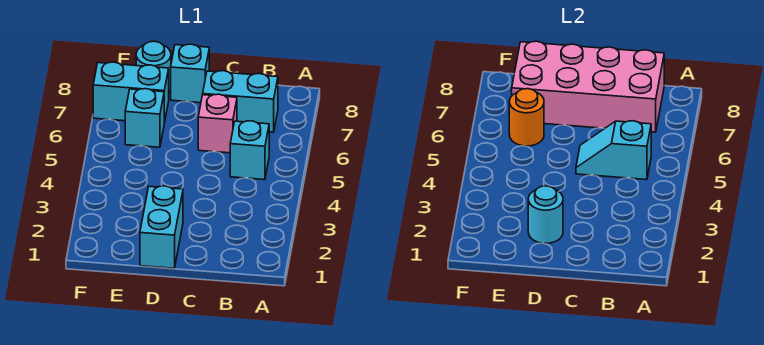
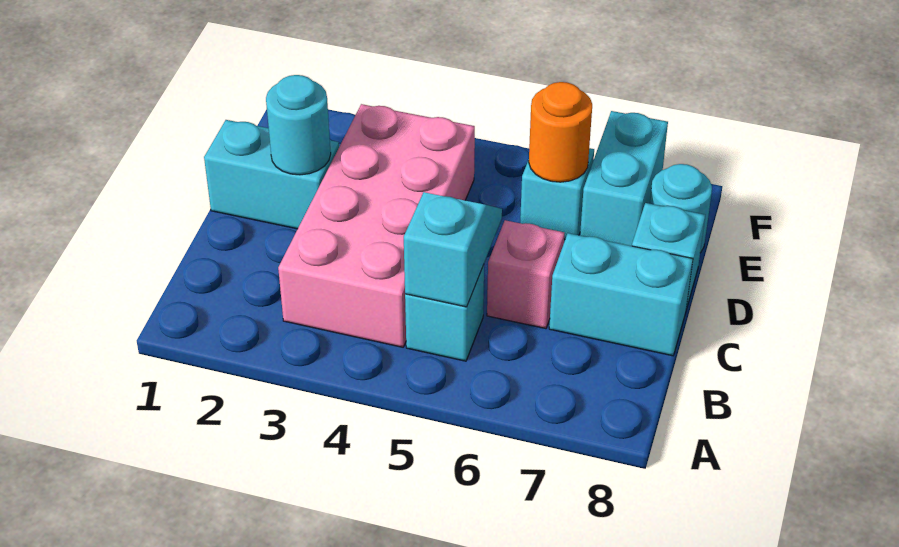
cyan brick B7:C7 level 1 -> cyan brick C7:C8 level 1
pink brick B7:E8 level 2 -> pink brick B3:E4 level 1

